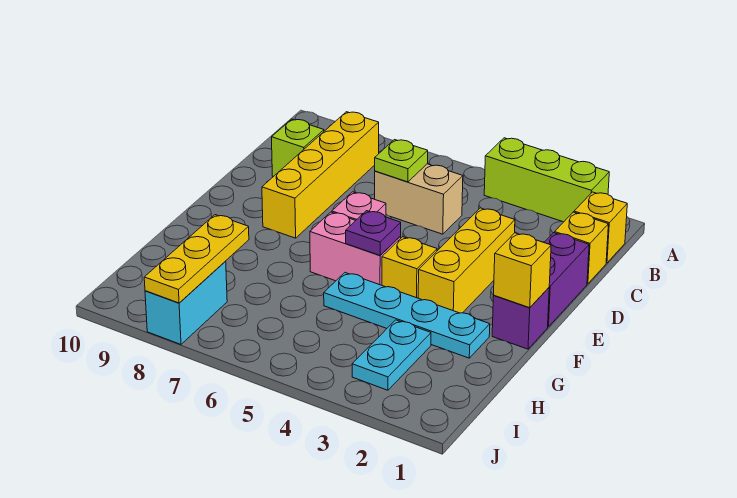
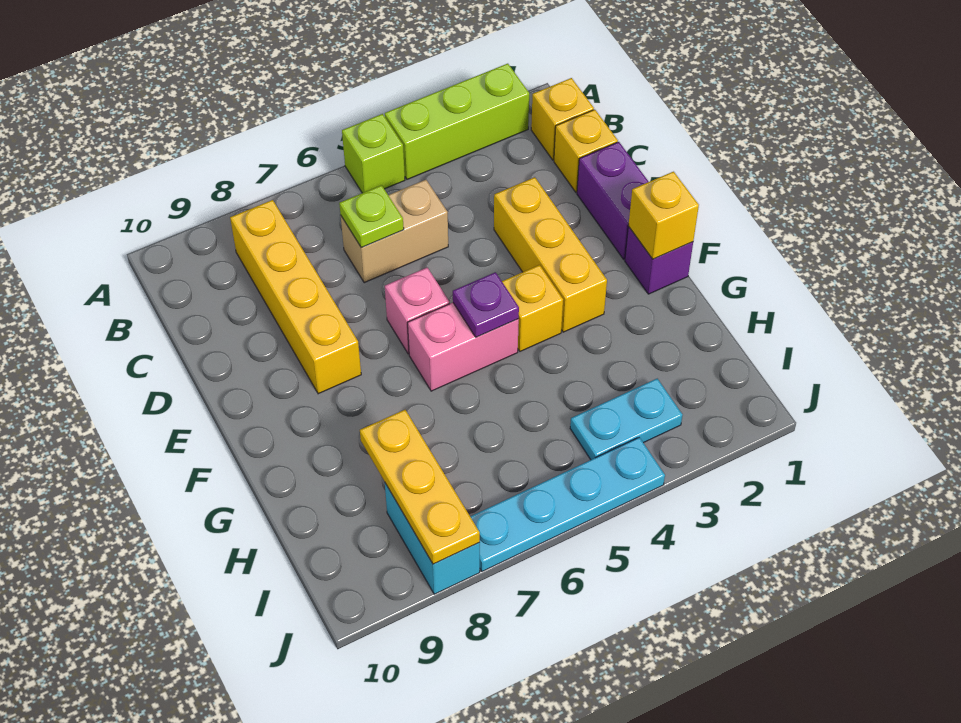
lime brick C9 level 1 -> lime brick A5 level 1
cyan plate G2:G5 level 1 -> cyan plate J4:J7 level 1
cyan plate H3:I3 level 1 -> cyan plate I3:I4 level 1

